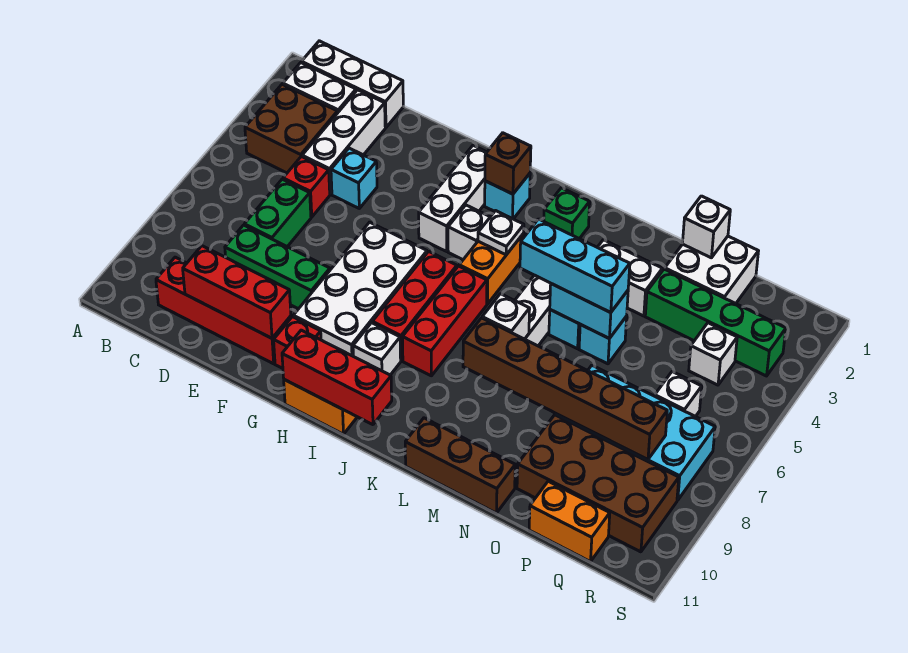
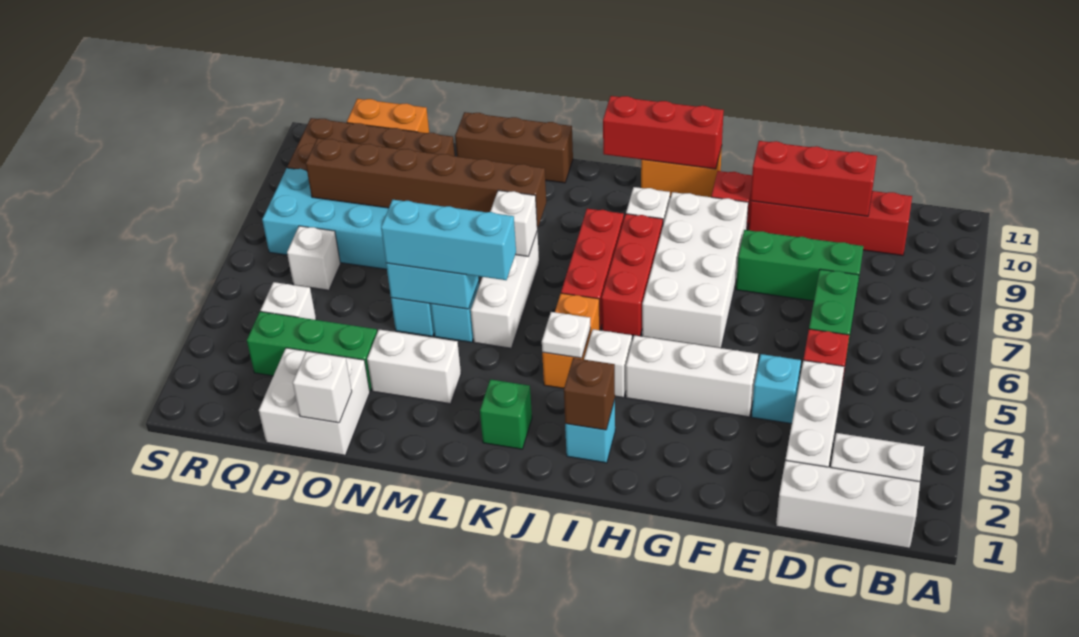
brown brick B3:C4 level 1 -> none
white brick H2:H4 level 1 -> white brick F4:H4 level 1
green brick O3:R3 level 1 -> green brick O3:Q3 level 1

